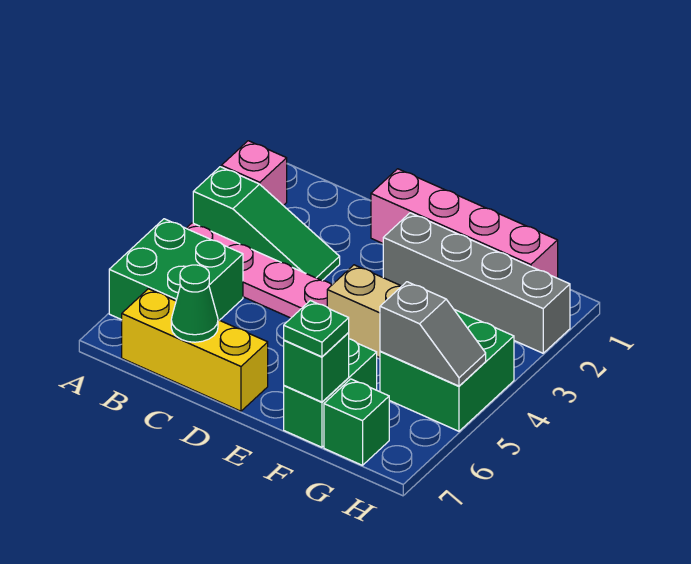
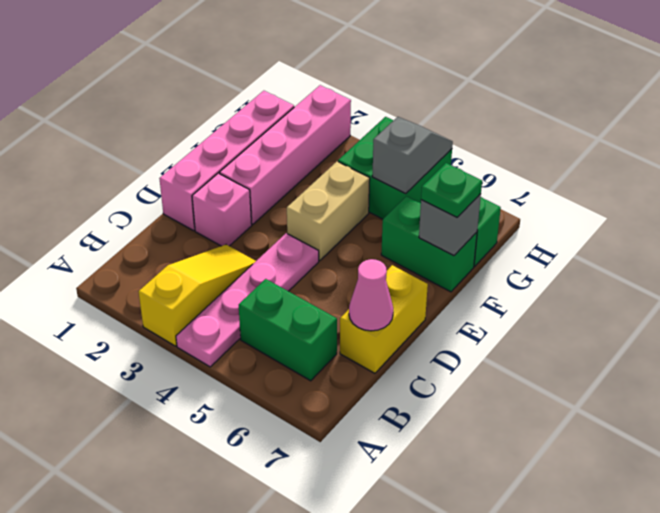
pink brick A2 level 1 -> pink brick D2 level 1
green slope A3:C3 level 1 top A -> yellow slope A3:C3 level 1 top A
green brick A5:B6 level 1 -> green brick B5:B6 level 1
yellow brick B7:D7 level 1 -> yellow brick C7:D7 level 1
green cone C7 level 2 -> pink cone C7 level 2
grey brick E2:H2 level 1 -> pink brick E2:H2 level 1
green brick F7 level 2 -> grey brick F7 level 2

